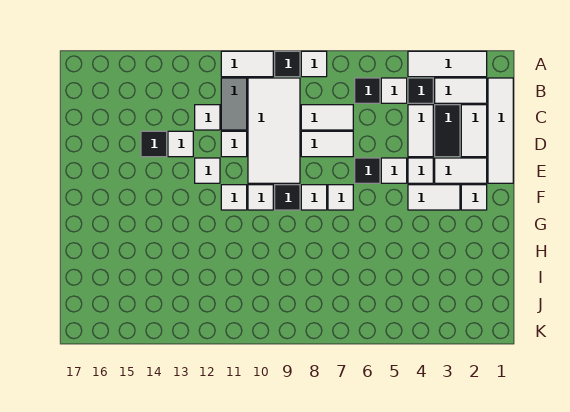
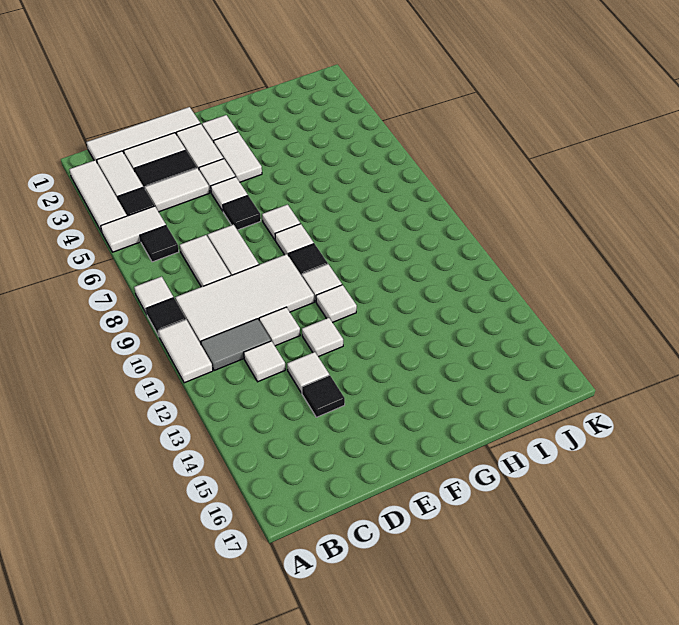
white tile B5 level 1 -> white tile A5:B5 level 1

